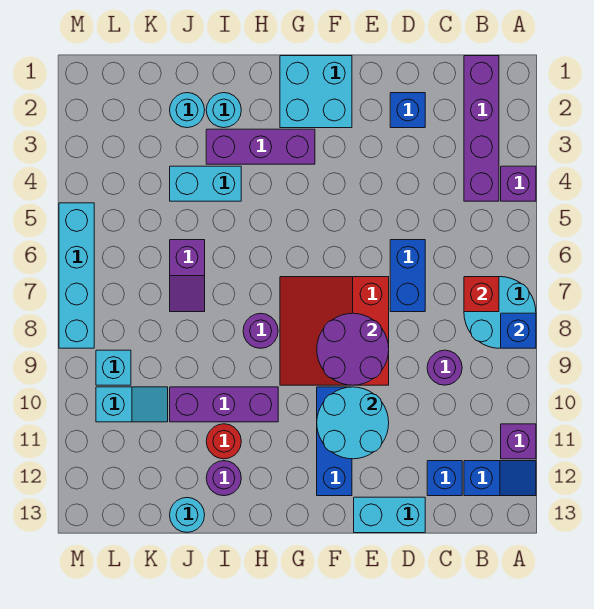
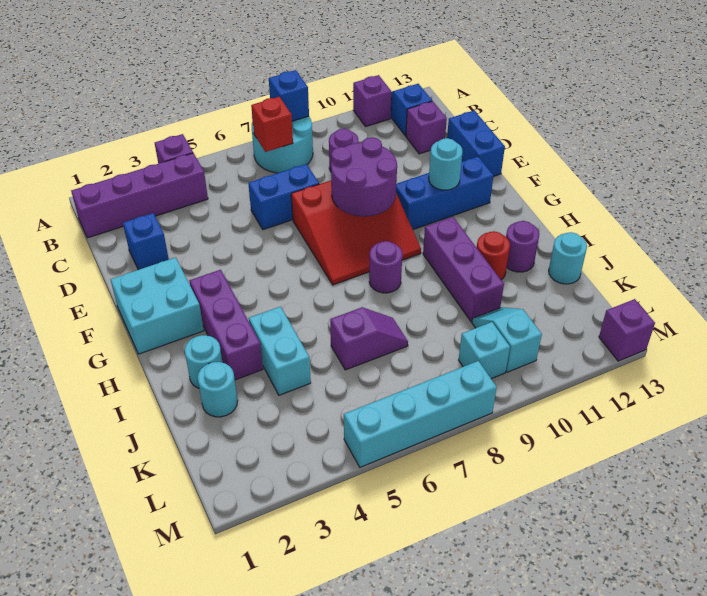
blue brick C12 level 1 -> purple brick C12 level 1
cyan brick D13:E13 level 1 -> blue brick D13:E13 level 1
cyan round brick E10:F11 level 2 -> cyan round brick F11 level 2
none -> purple brick M13 level 1

